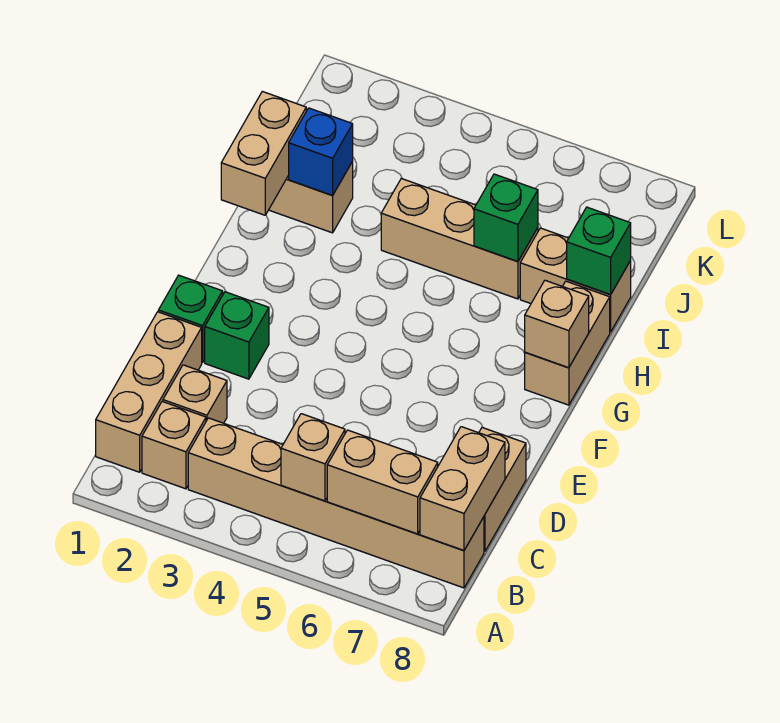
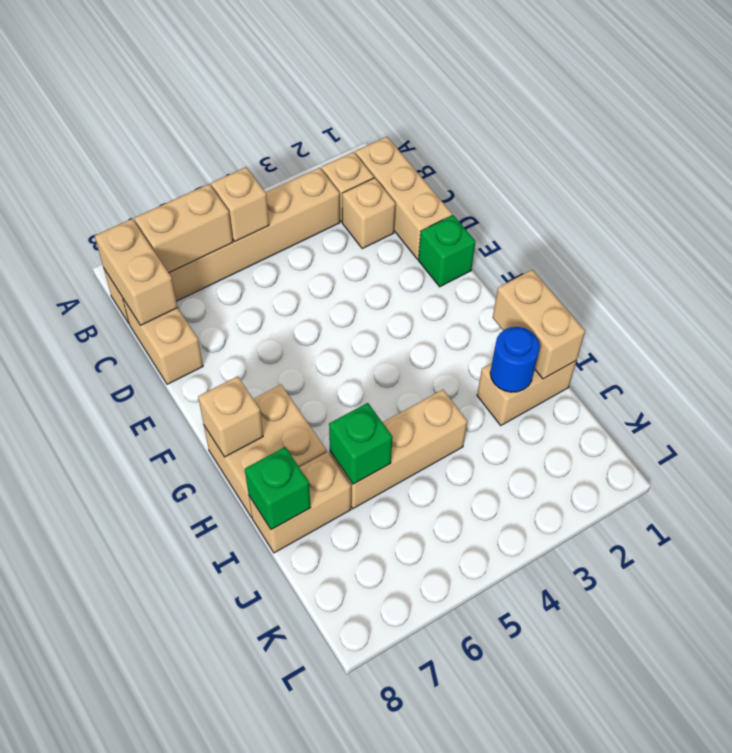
green brick E2 level 1 -> none
tan brick G8:H8 level 1 -> tan brick G7:H8 level 1
blue brick I2 level 2 -> blue round brick I2 level 2

